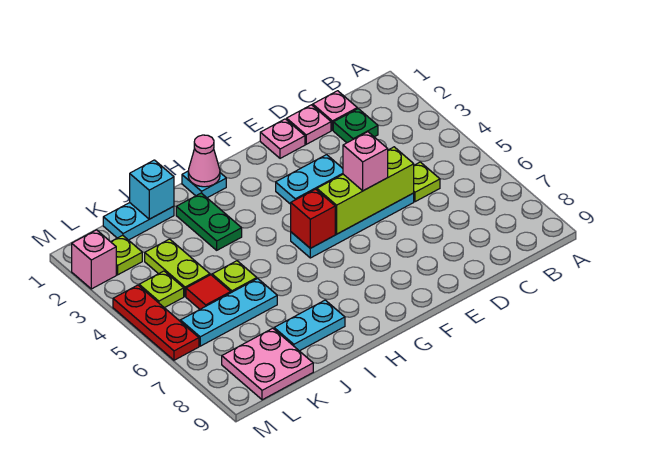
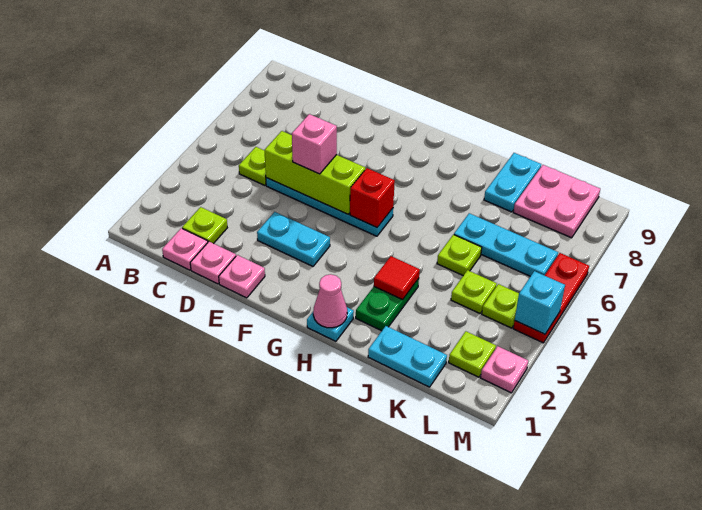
green plate C2 level 1 -> lime plate C2 level 1
cyan plate I8:J8 level 1 -> cyan plate J8:J9 level 1
cyan brick J1 level 2 -> cyan brick M4 level 2
lime plate K3:K4 level 1 -> lime plate K4 level 1
red tile K5 level 1 -> red tile I3 level 2
pink brick M2 level 1 -> pink plate M2 level 1

